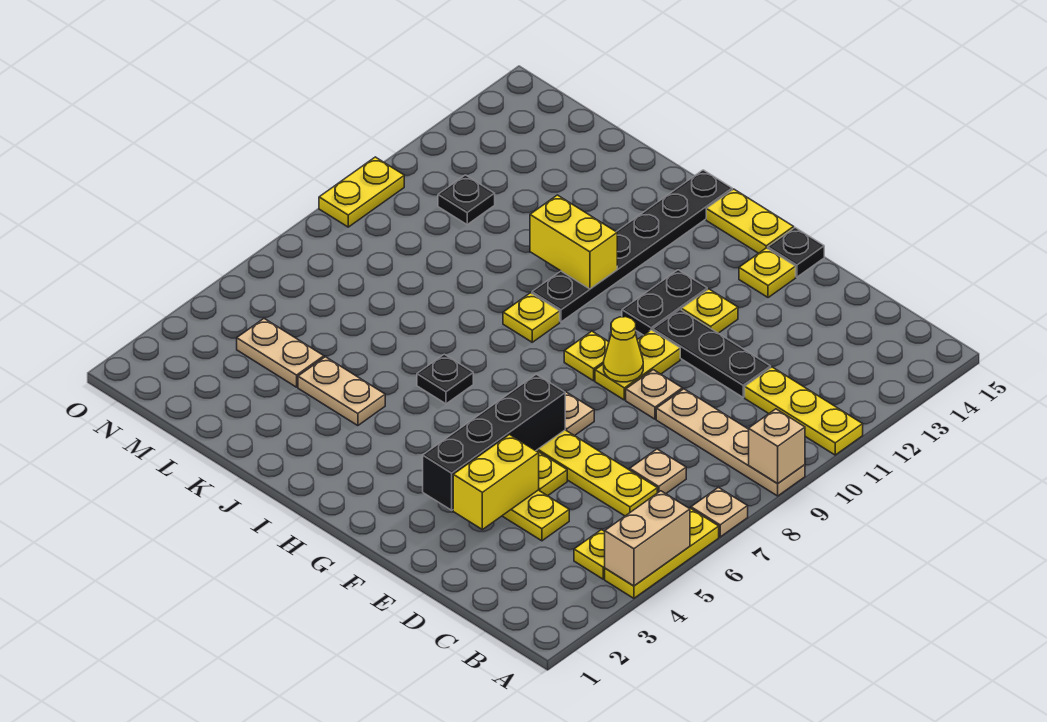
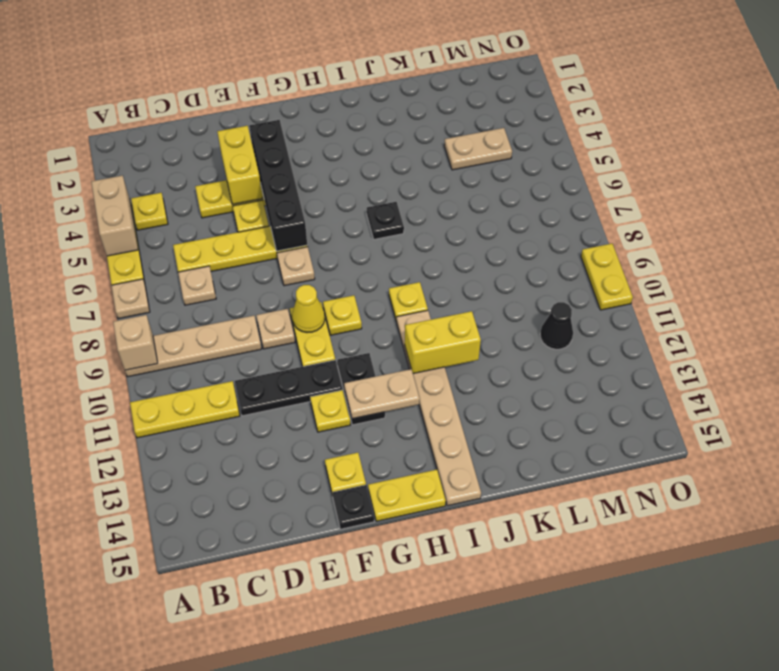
black plate I10:I15 level 1 -> tan plate I10:I15 level 1
tan plate J4:K4 level 1 -> tan plate G12:H12 level 2
black plate M11 level 1 -> black cone M11 level 1

